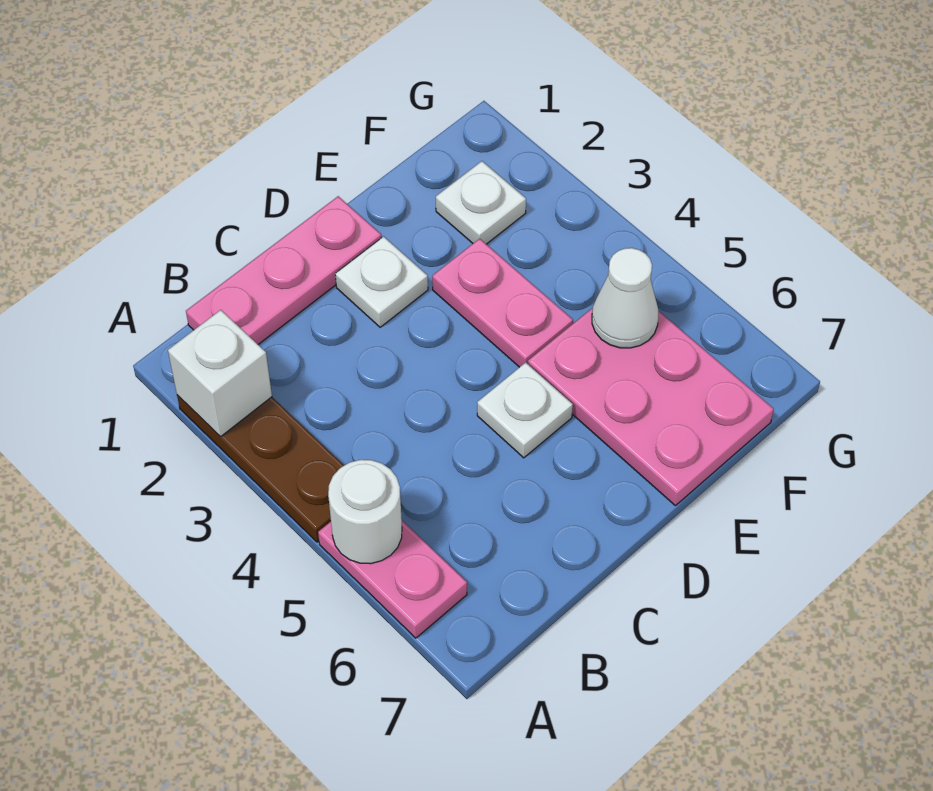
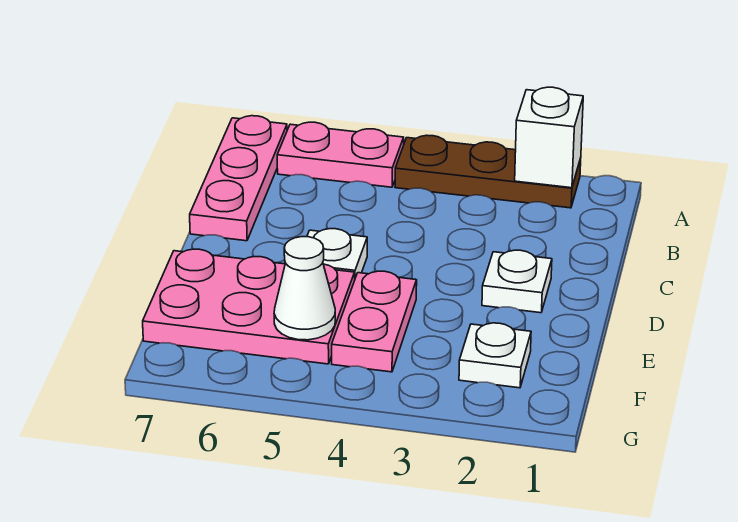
white round brick A5 level 2 -> none
pink plate B1:D1 level 1 -> pink plate A7:C7 level 1
pink plate E3:E4 level 1 -> pink plate E4:F4 level 1

